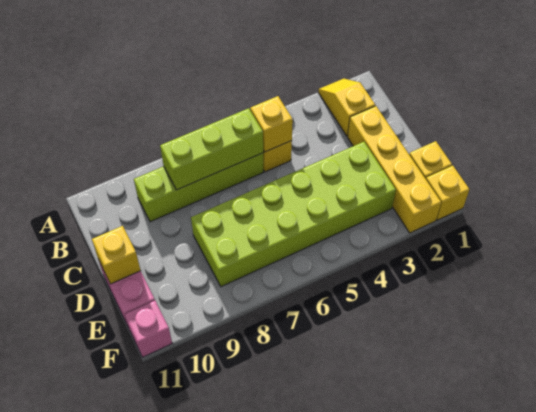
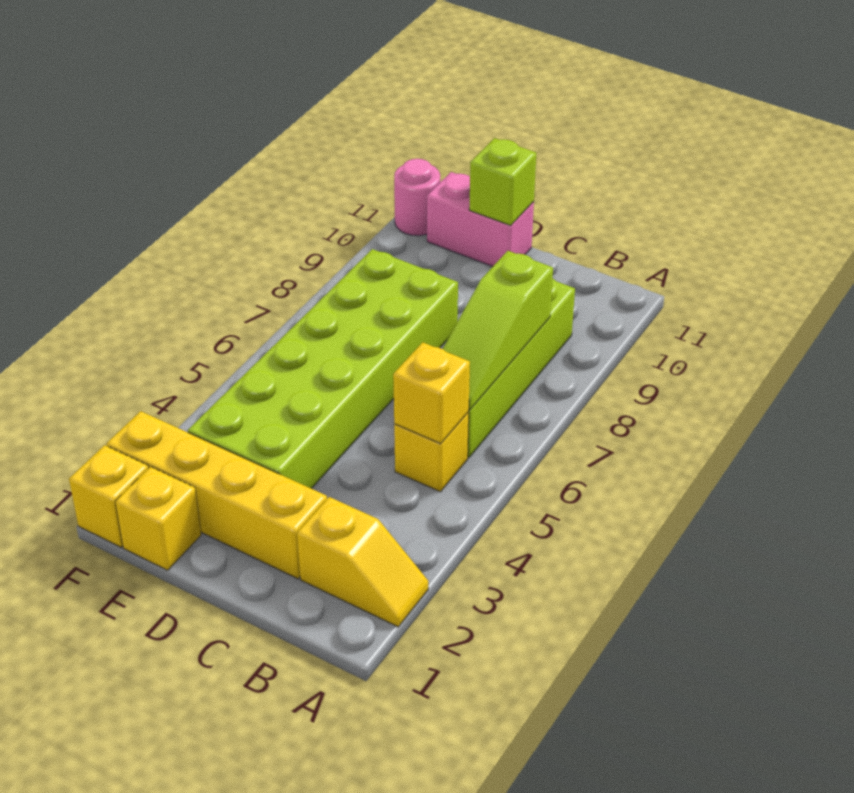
lime brick B6:B8 level 2 -> lime slope B6:B8 level 2 top 8
yellow brick D11 level 2 -> lime brick D11 level 2
pink brick F11 level 1 -> pink round brick F11 level 1

